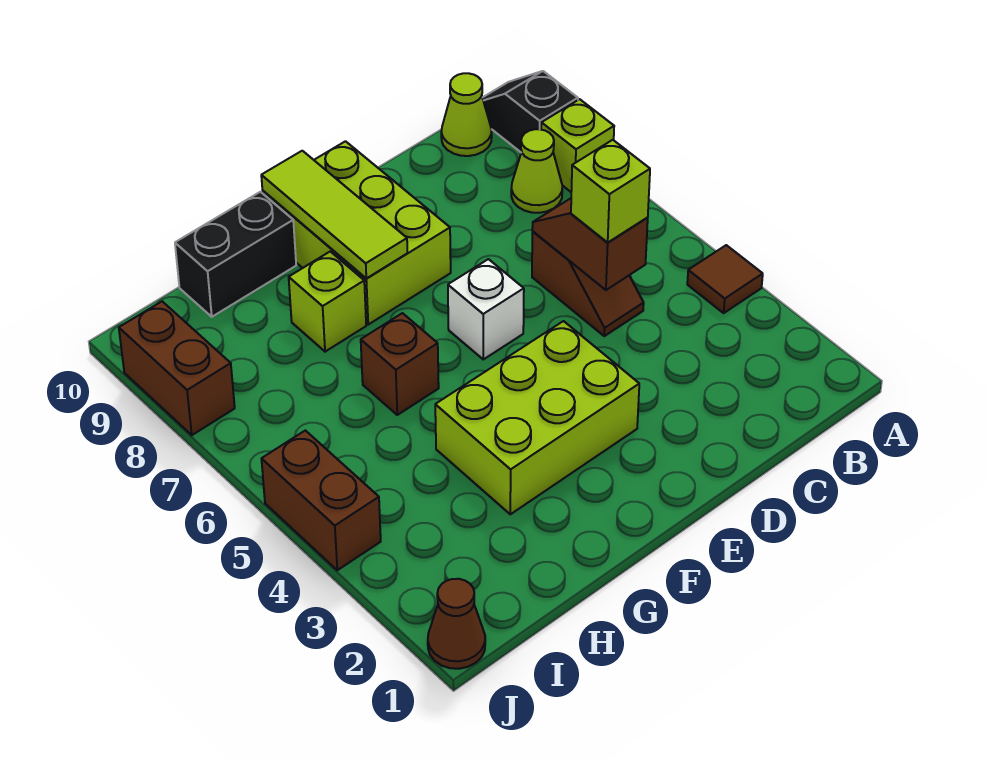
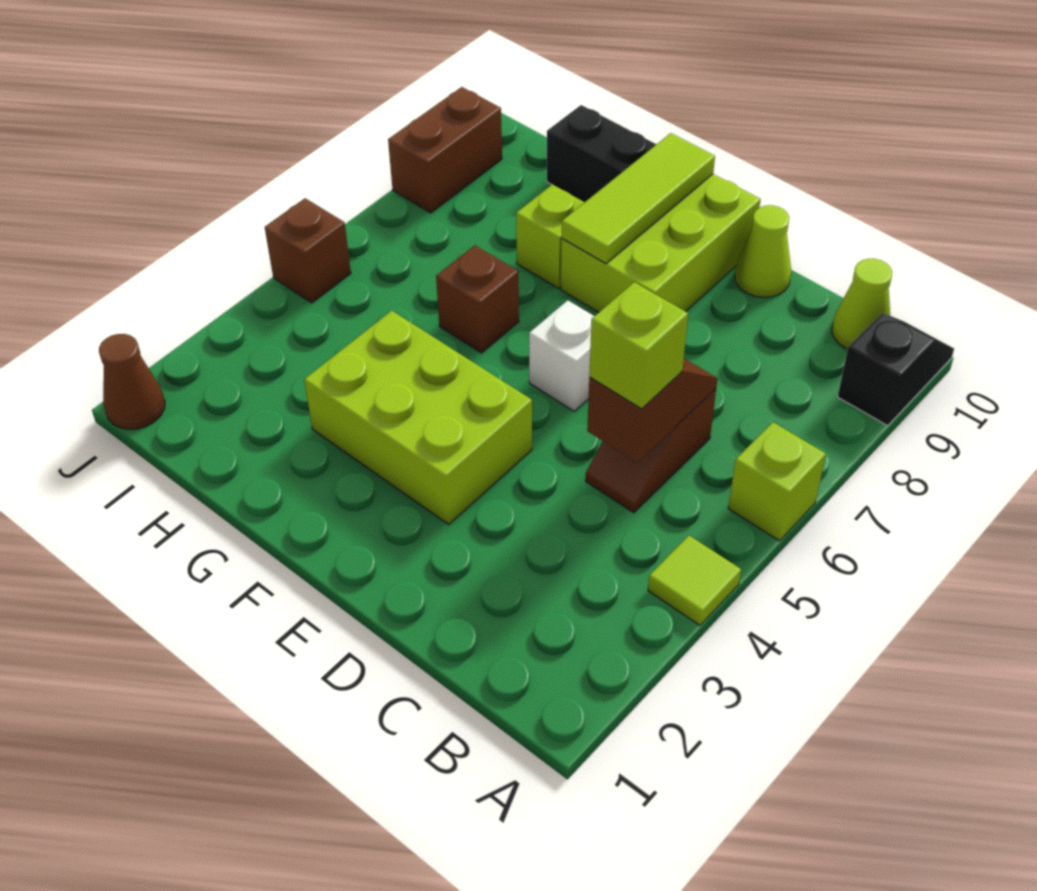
brown tile A4 level 1 -> lime tile A4 level 1
lime brick A8 level 1 -> lime brick A6 level 1
lime cone B8 level 1 -> lime cone D10 level 1
brown brick J4:J5 level 1 -> brown brick J5 level 1

